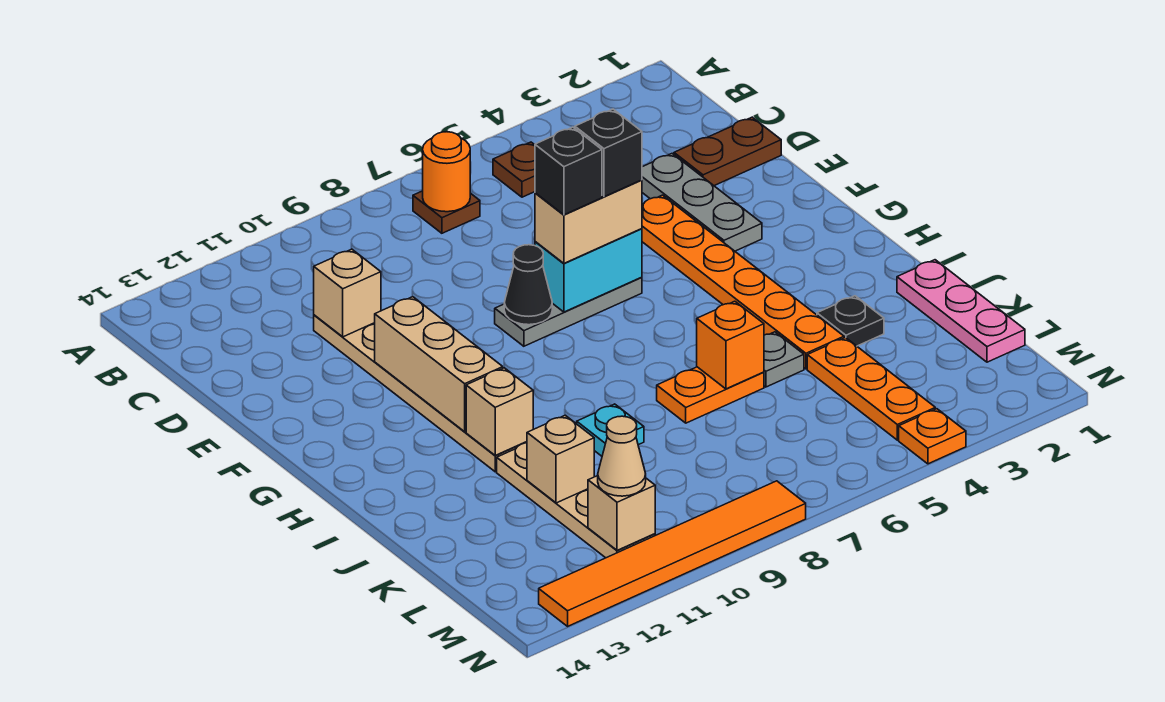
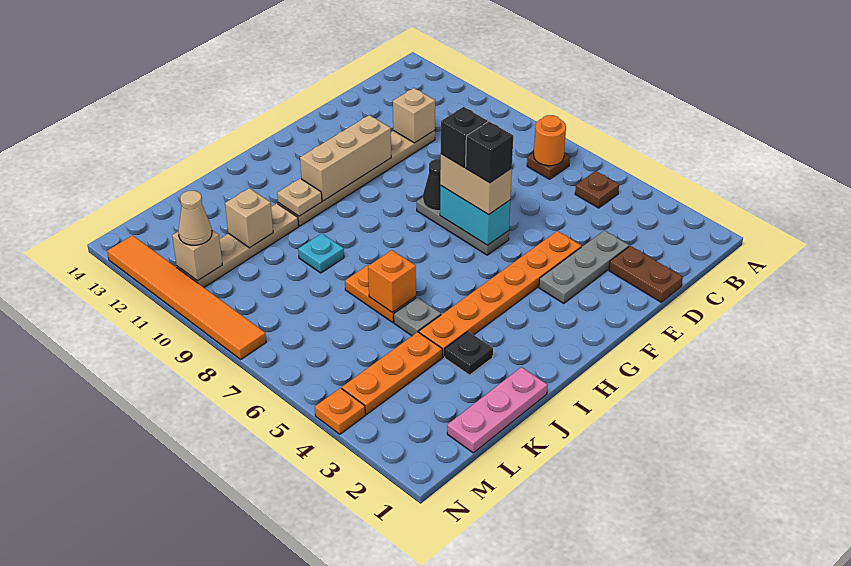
tan brick I11 level 2 -> tan plate I11 level 2

